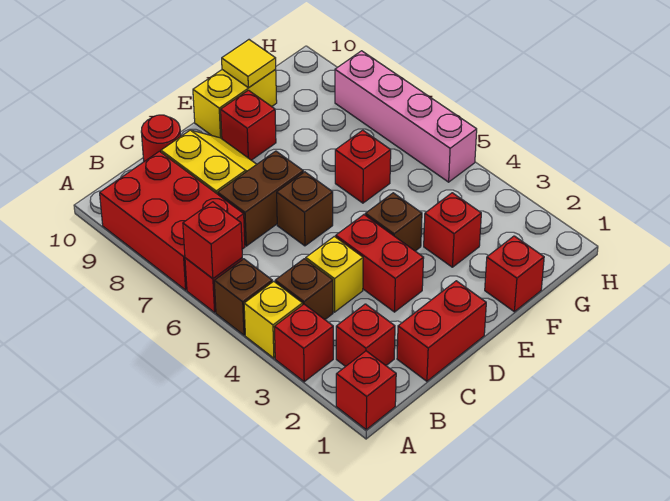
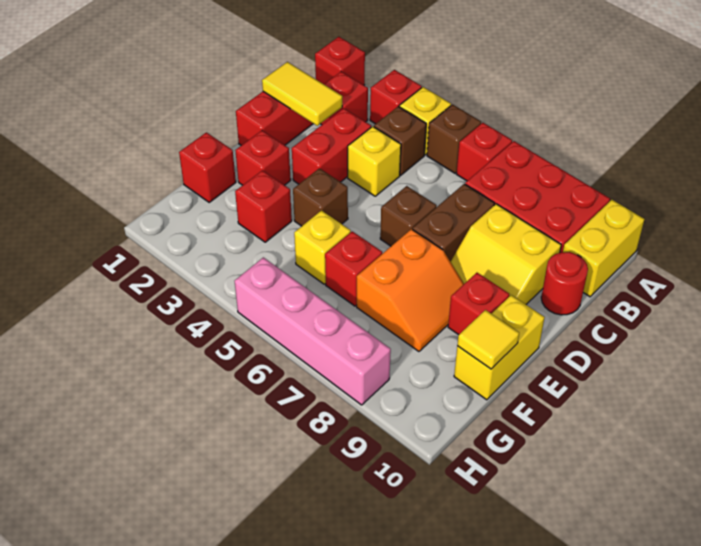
red brick A6 level 2 -> red brick E2 level 1
none -> yellow brick A10:B10 level 1
none -> yellow tile C1:C2 level 2
red brick D3:D4 level 1 -> red brick C3:D3 level 1
none -> orange slope E7:F8 level 1 top 7
none -> yellow brick F5 level 1

